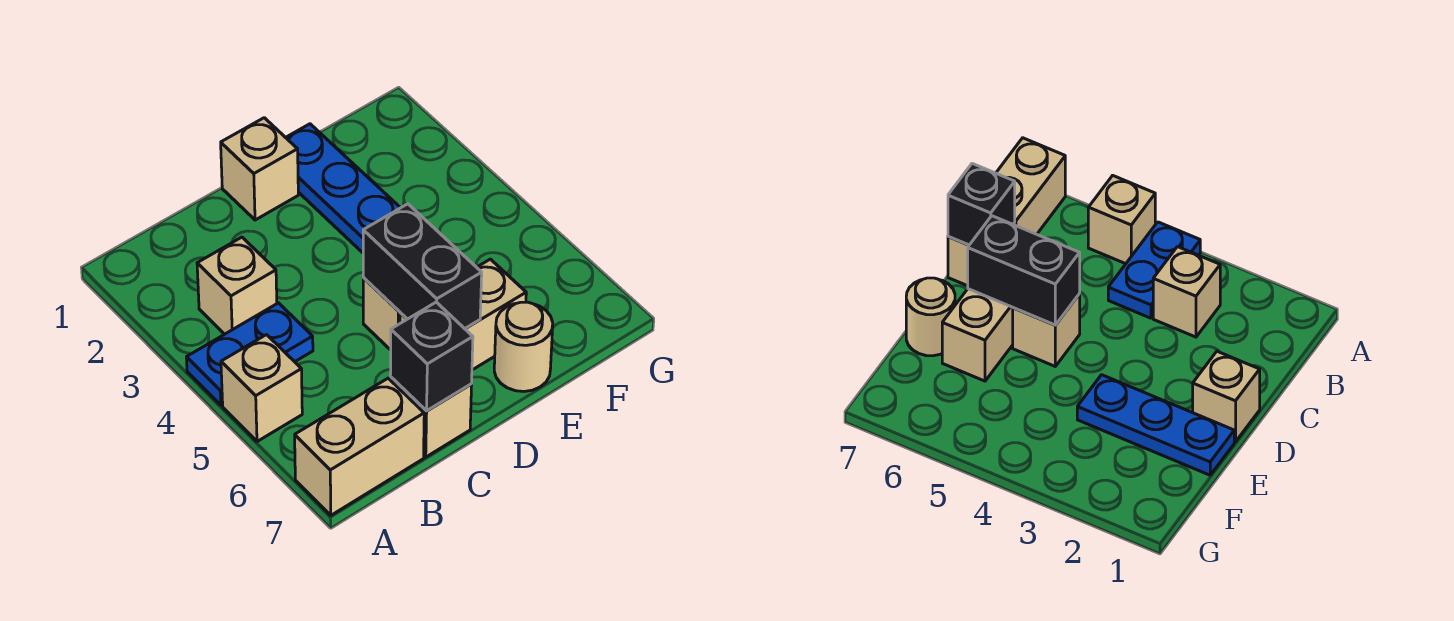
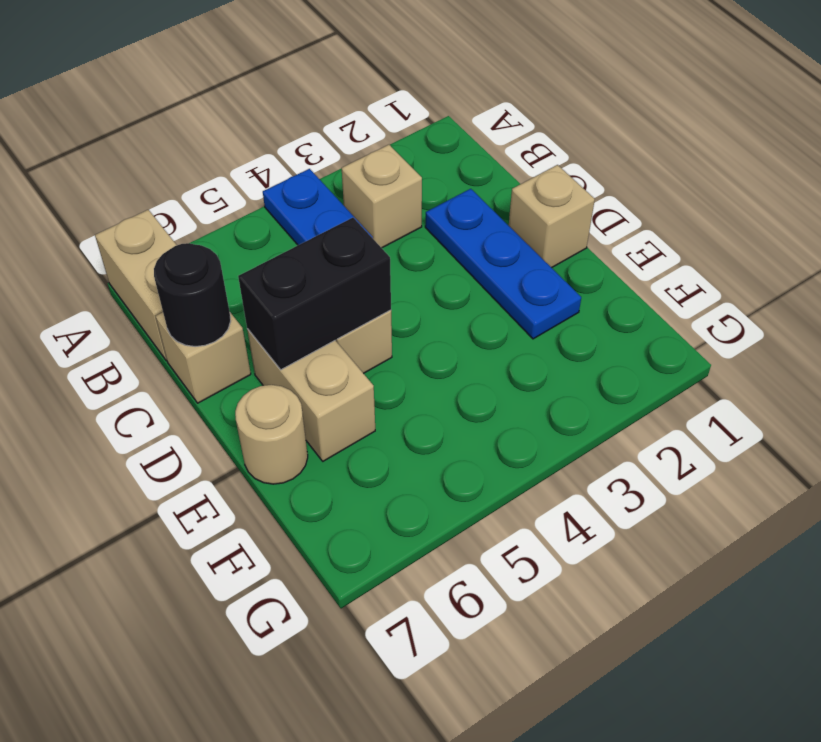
tan brick A5 level 1 -> none
black brick C7 level 2 -> black round brick C7 level 2
blue plate E1:E3 level 1 -> blue plate C2:E2 level 1

